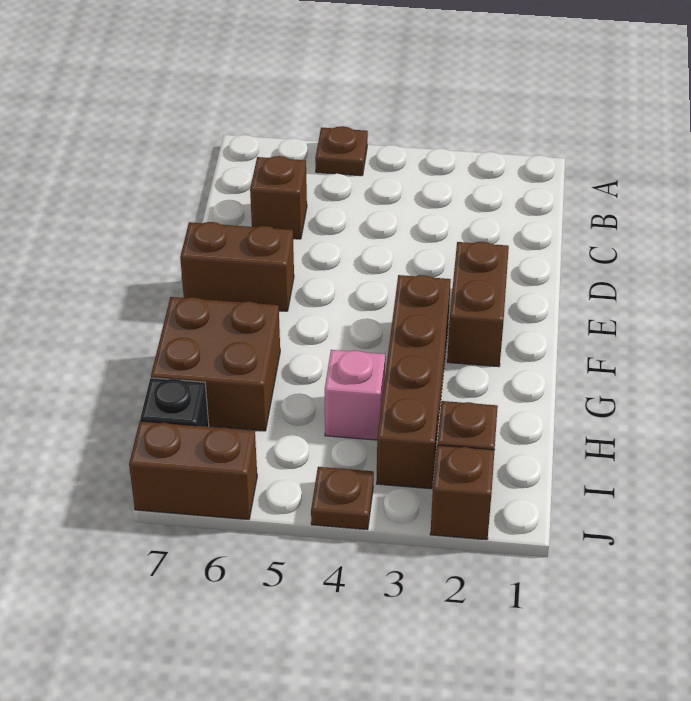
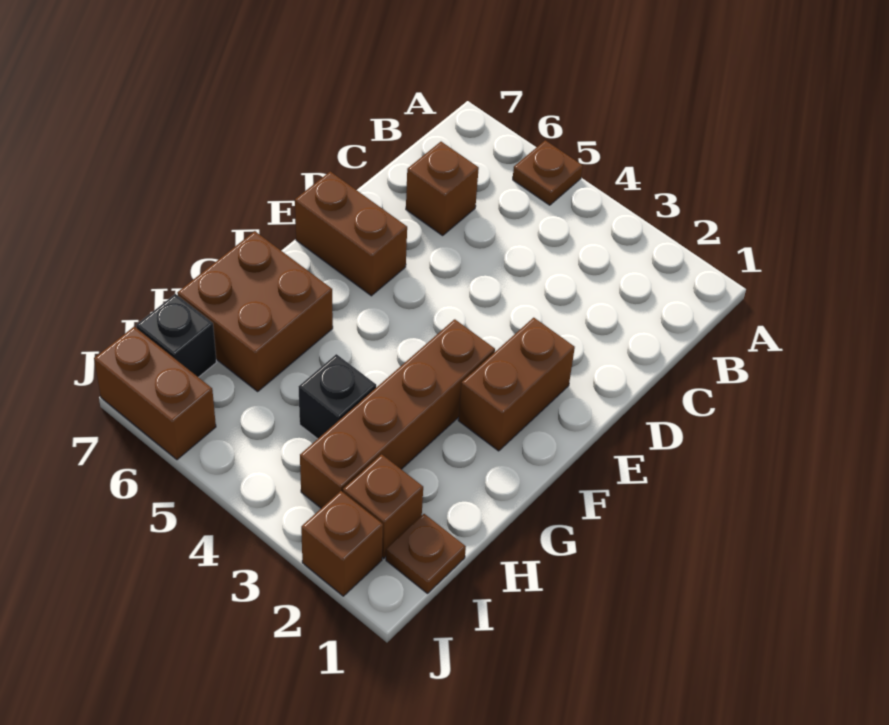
pink brick H4 level 1 -> black brick H4 level 1
brown plate J4 level 1 -> brown plate I1 level 1

